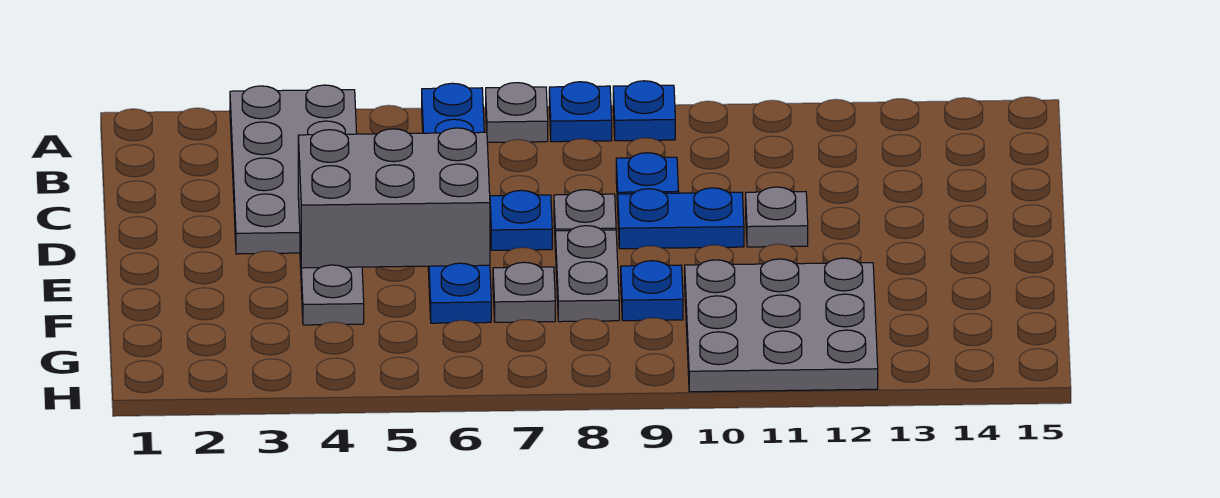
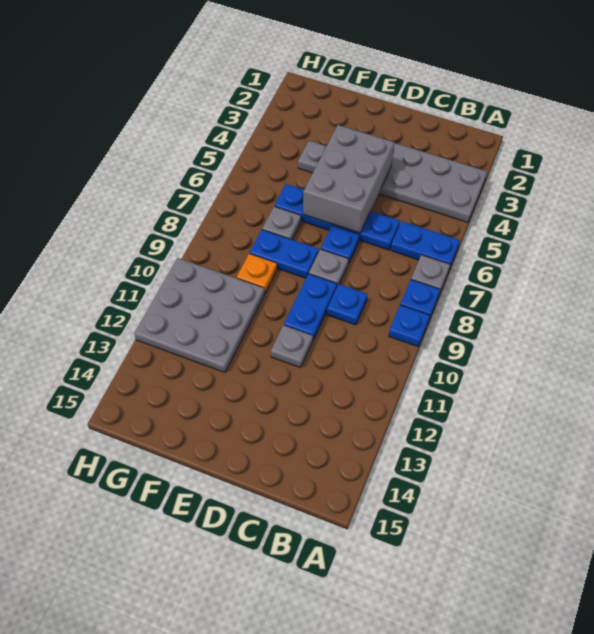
grey plate E8:F8 level 1 -> blue plate E8:F8 level 1
blue plate F9 level 1 -> orange plate F9 level 1

